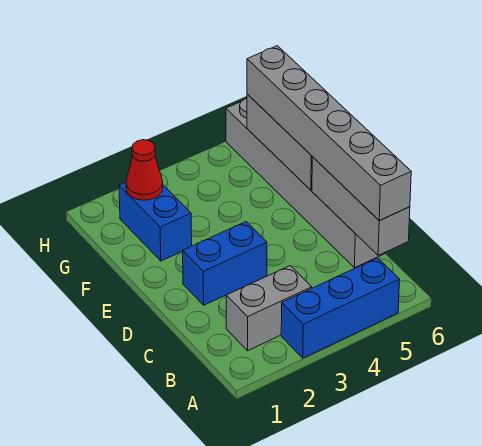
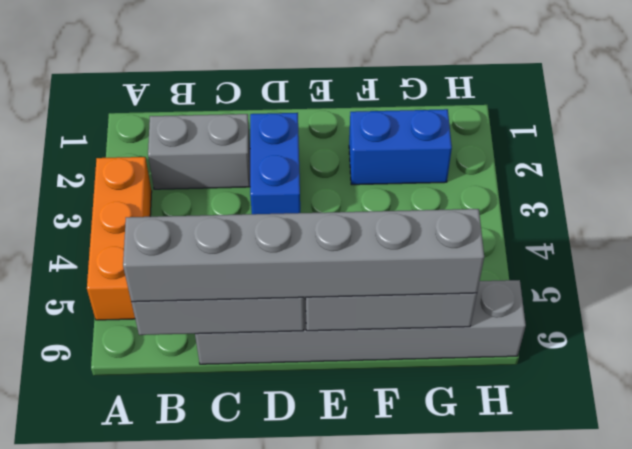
blue brick A3:A5 level 1 -> orange brick A3:A5 level 1
grey brick B2:B3 level 1 -> grey brick B2:C2 level 1
red cone G2 level 2 -> none

